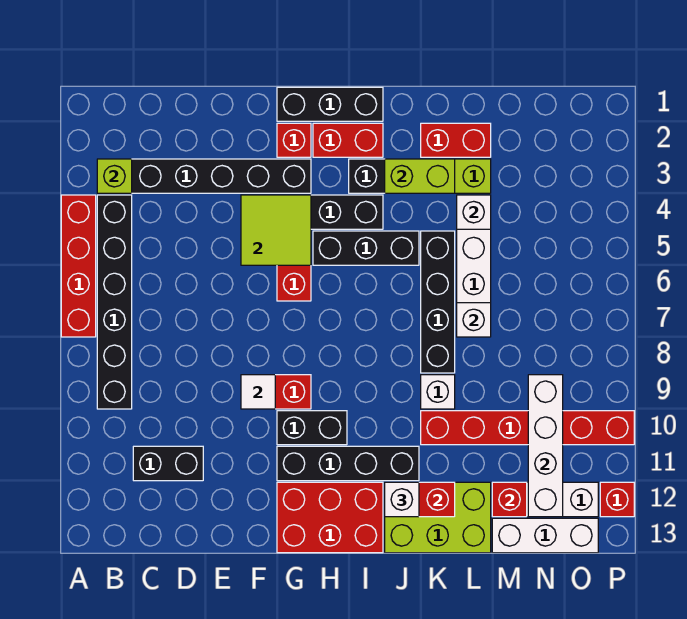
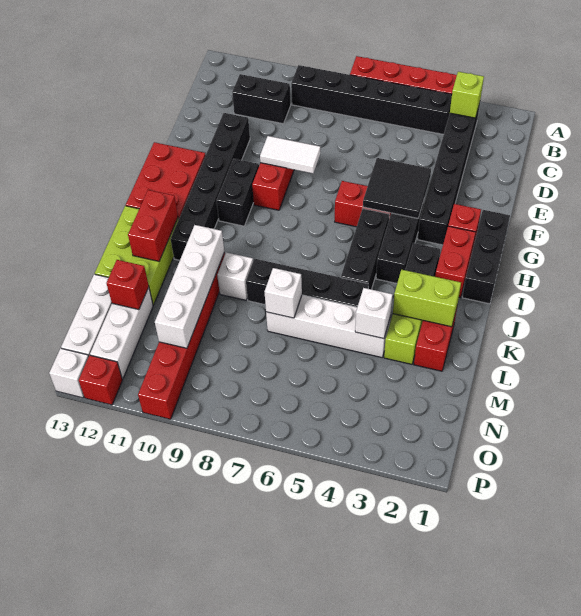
black brick C11:D11 level 1 -> black brick C10:C11 level 1
lime tile F4:G5 level 2 -> black tile F4:G5 level 2
white tile F9 level 2 -> white tile F8:F9 level 2
black brick G11:J11 level 1 -> black brick E11:J11 level 1
lime brick J3:K3 level 2 -> lime brick K2:K3 level 2
white brick J12 level 3 -> white brick P13 level 1
white brick N9:N12 level 2 -> white brick K10:N10 level 2

